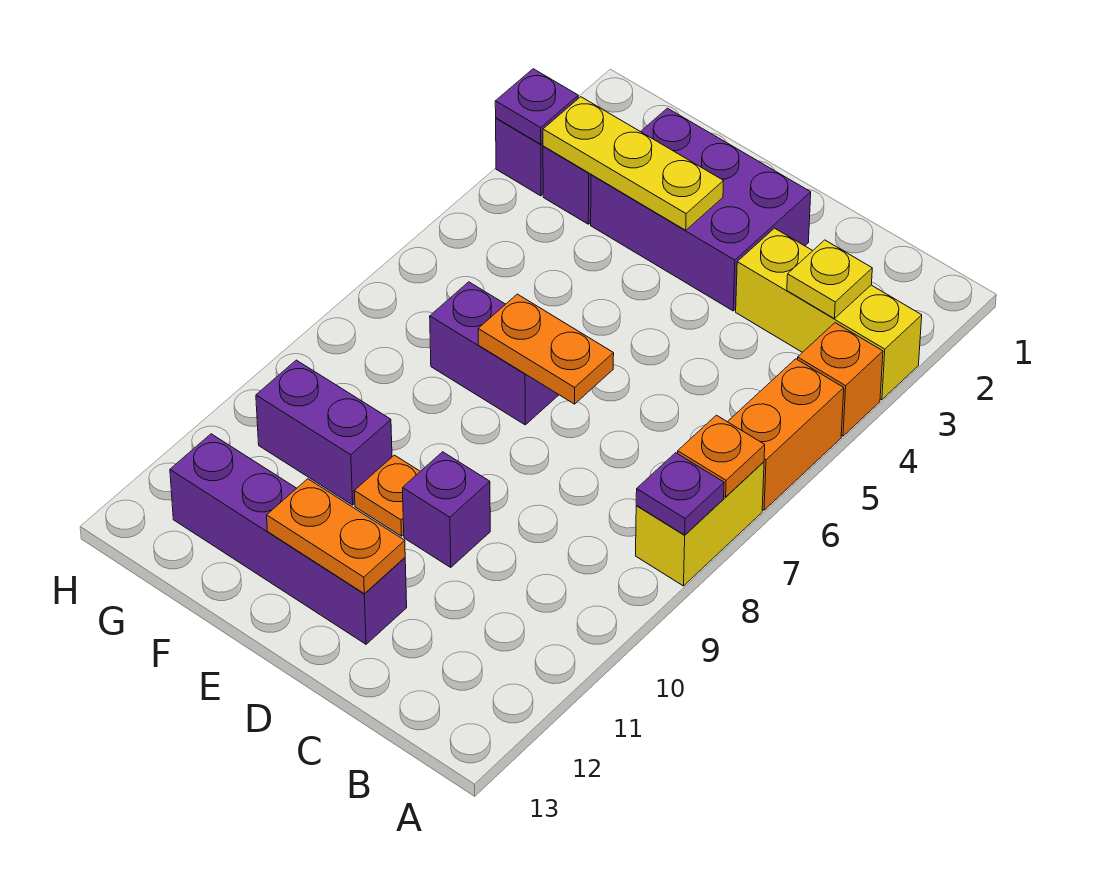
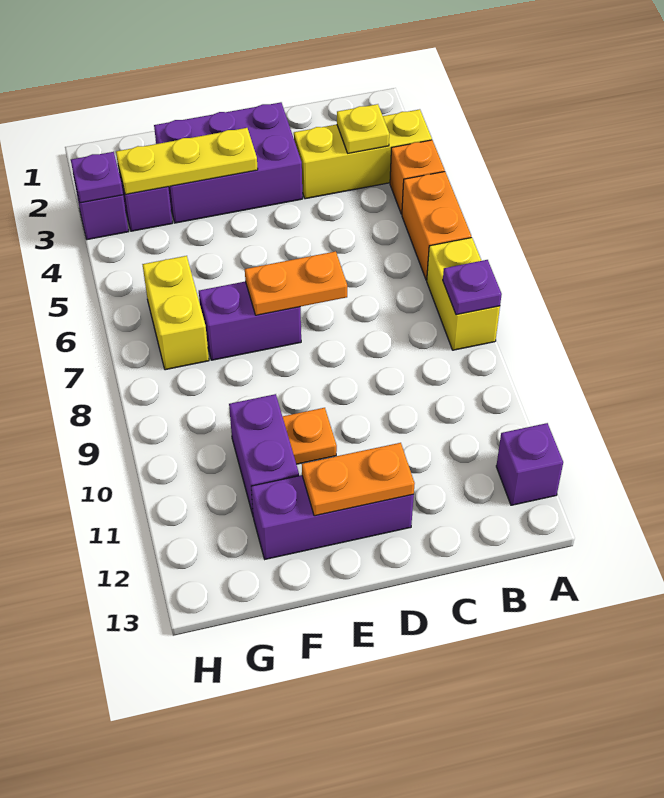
orange plate A7 level 2 -> none
purple brick D10 level 1 -> purple brick A12 level 1
purple brick D12:G12 level 1 -> purple brick D12:F12 level 1
purple brick F10:G10 level 1 -> purple brick F10:F11 level 1
none -> yellow brick G6:G7 level 1

